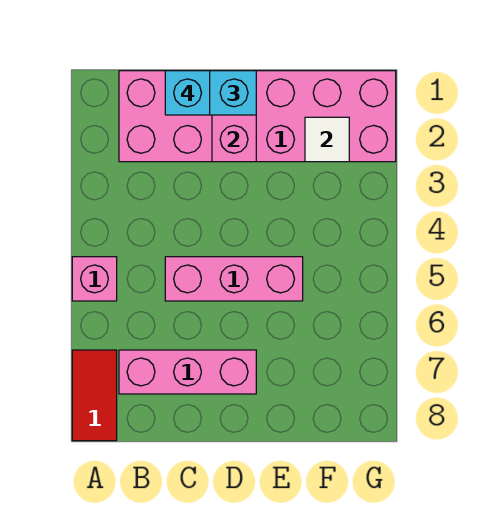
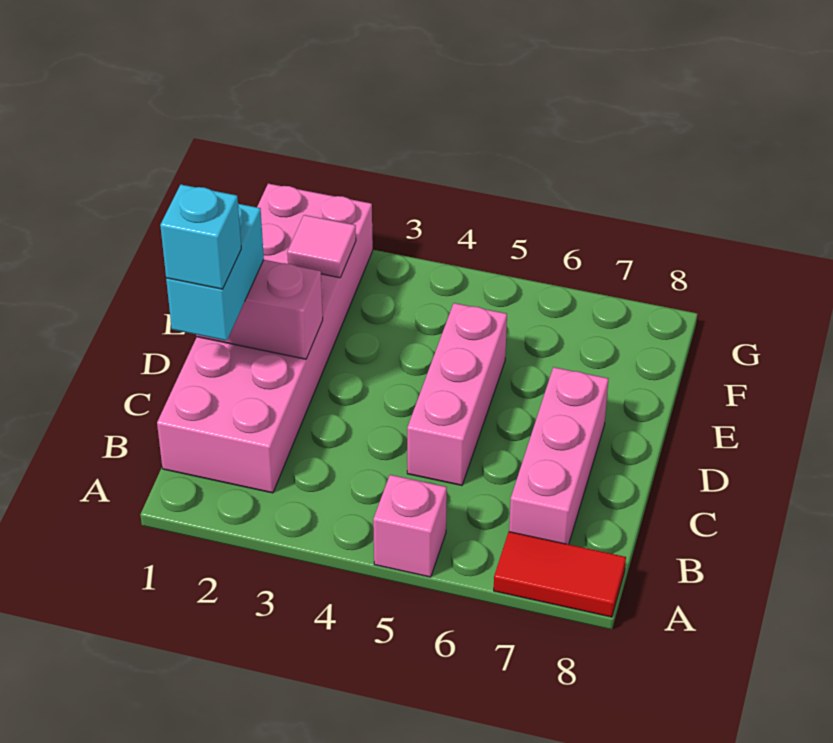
white tile F2 level 2 -> pink tile F2 level 2

